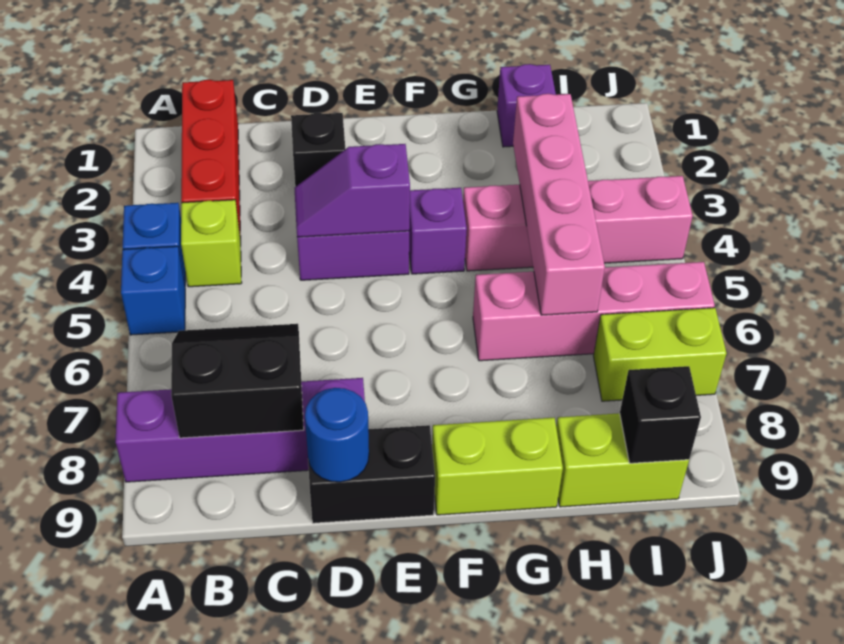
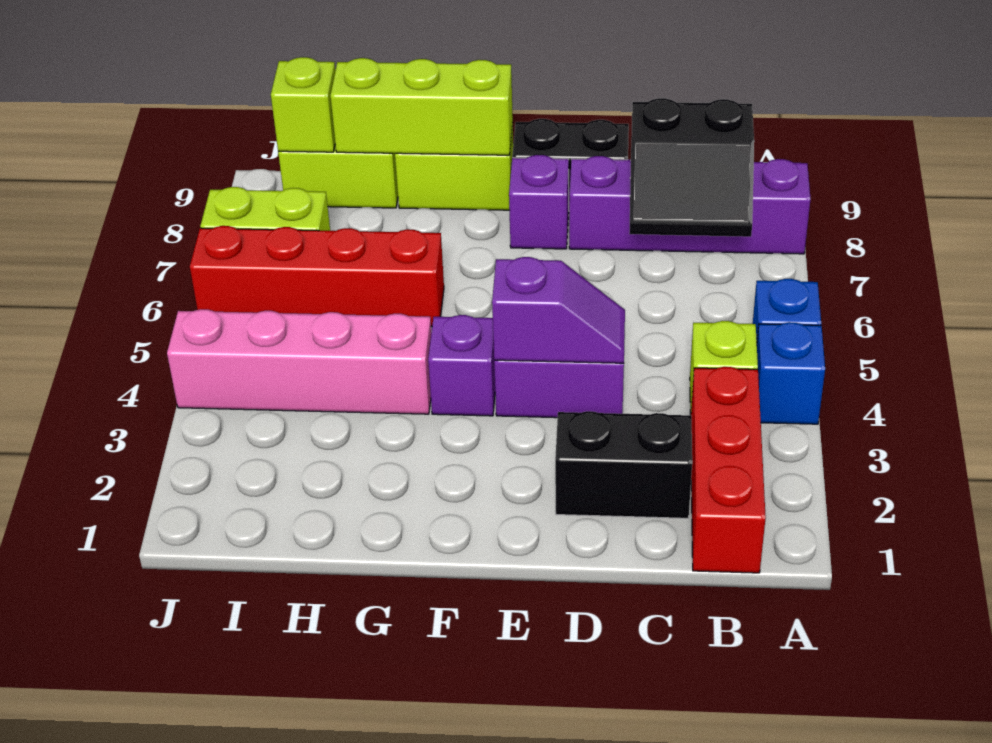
black brick D2 level 1 -> black brick C2:D2 level 1
blue round brick D9 level 2 -> none
none -> lime brick F9:H9 level 2
pink brick G6:J6 level 1 -> red brick G6:J6 level 1
purple brick H1 level 1 -> purple brick E8 level 1
pink brick H3:H6 level 2 -> none
black brick I9 level 2 -> lime brick I9 level 2

